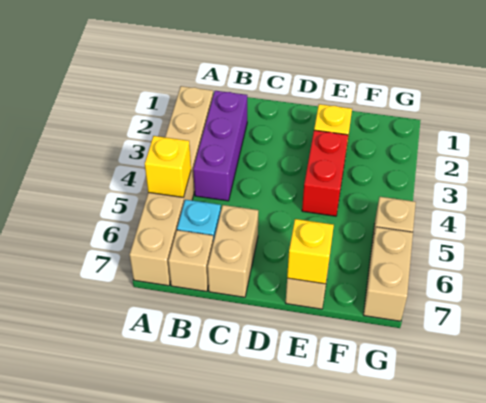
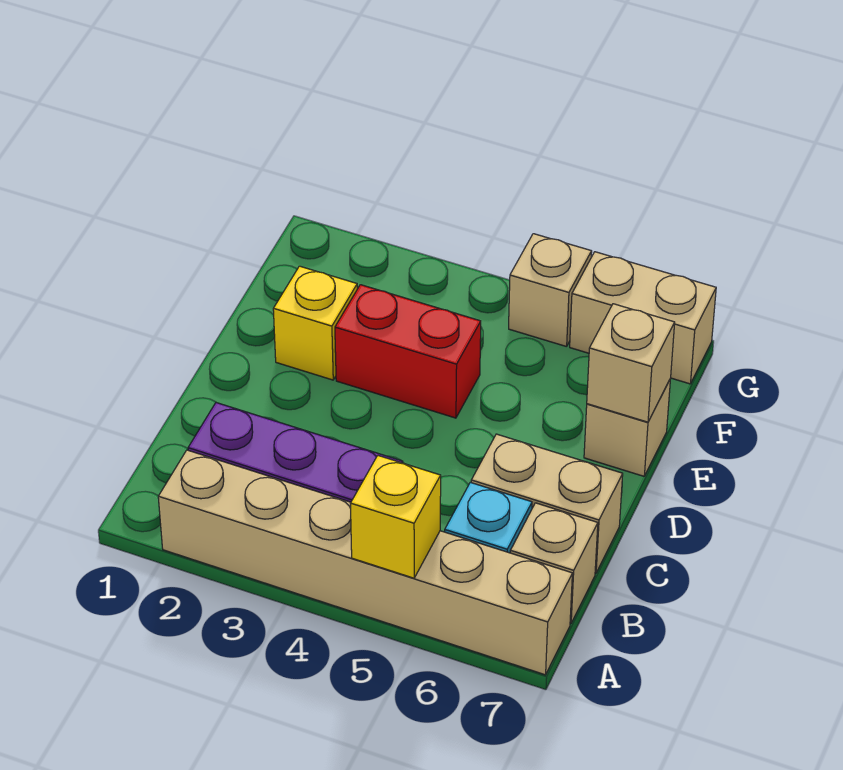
yellow brick E7 level 2 -> tan brick E7 level 2

